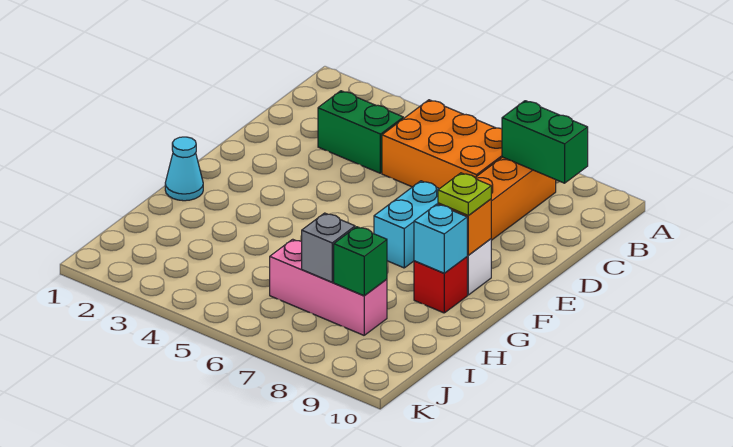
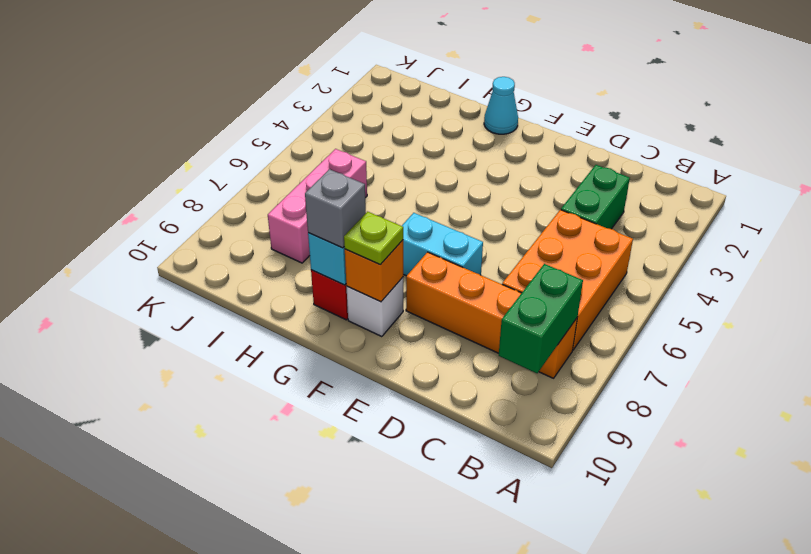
grey brick I7 level 2 -> grey brick G9 level 3
green brick I8 level 2 -> none

